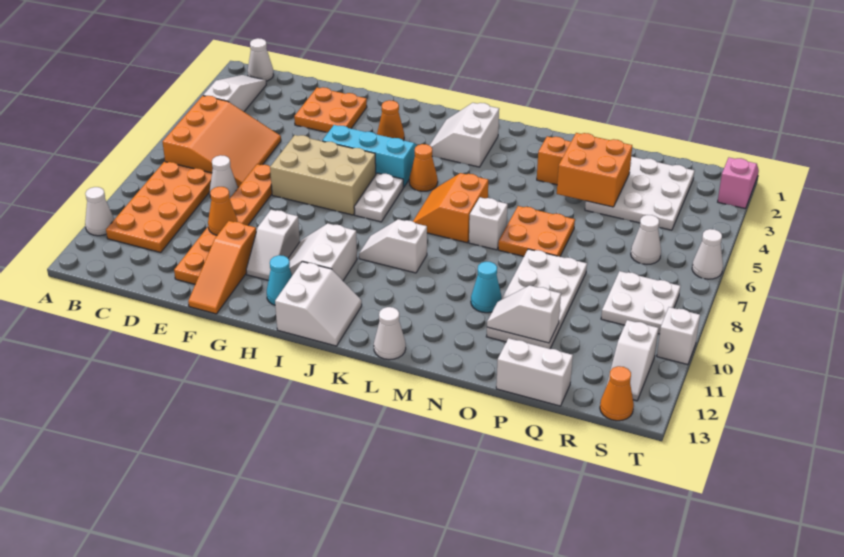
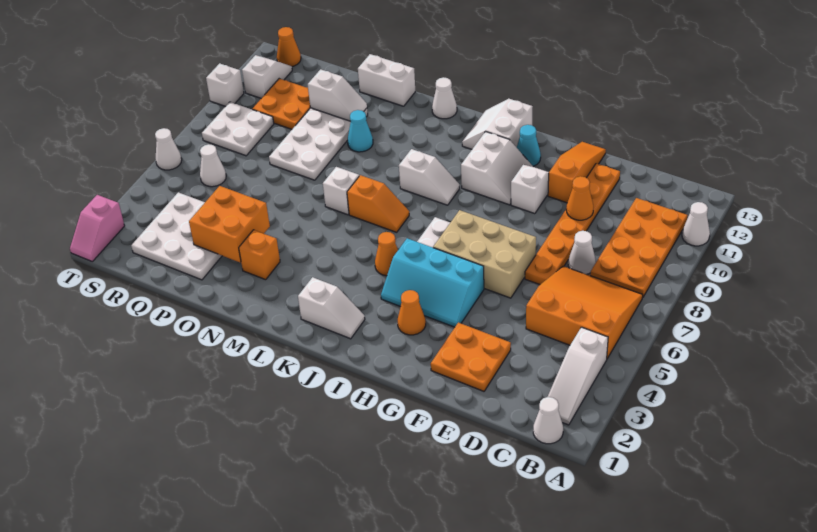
orange slope B5:D7 level 1 top B -> orange slope B5:D7 level 1 top 5
white slope J2:K3 level 1 top K -> white slope J2:K2 level 1 top K
orange slope K6:L7 level 1 top L -> orange slope K7:L7 level 1 top L
orange plate N6:O7 level 1 -> orange plate Q10:R11 level 1
white brick P13:Q13 level 1 -> white brick N13:O13 level 1

